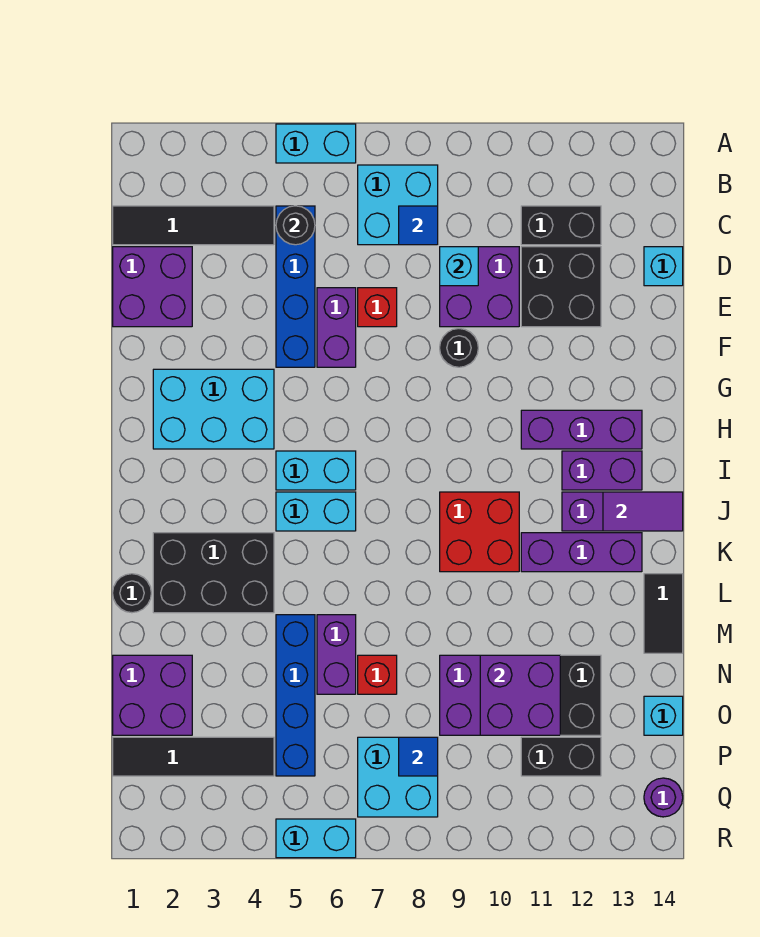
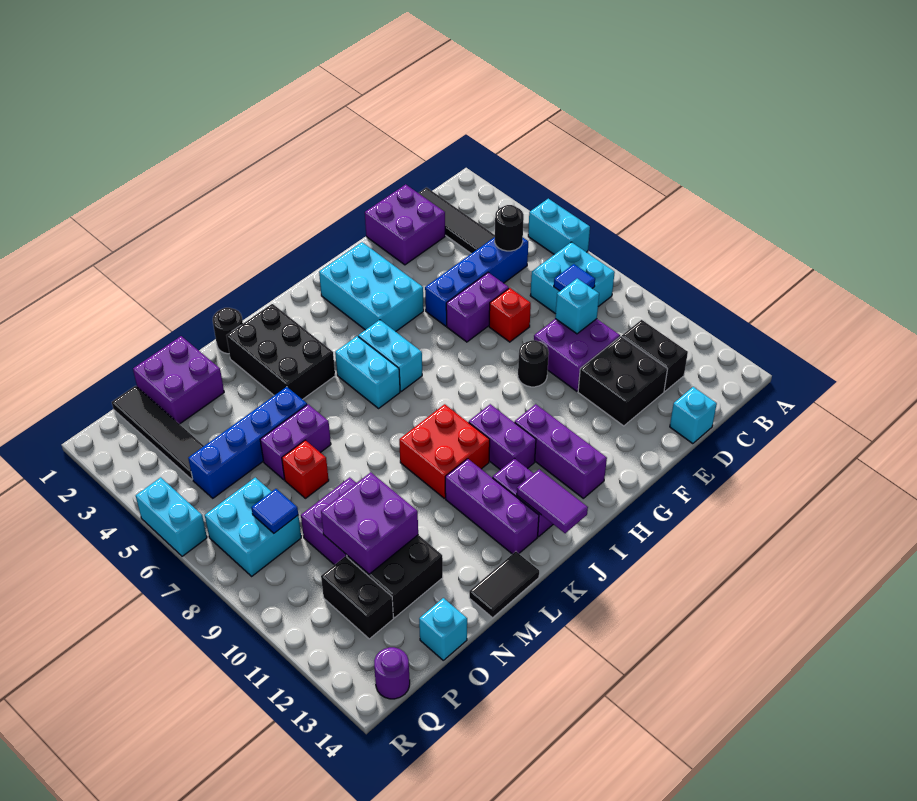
purple brick I12:I13 level 1 -> purple brick I10:I11 level 1

